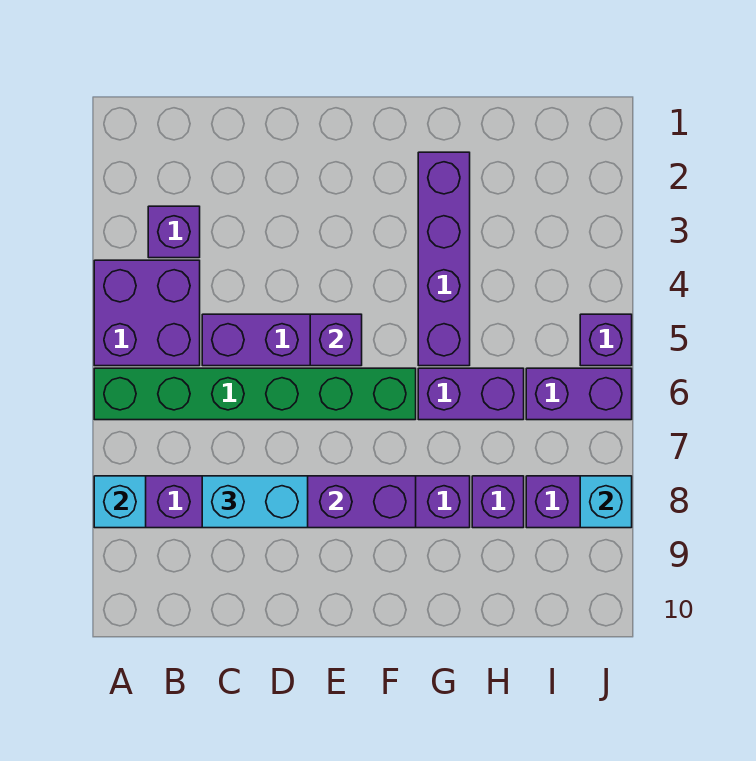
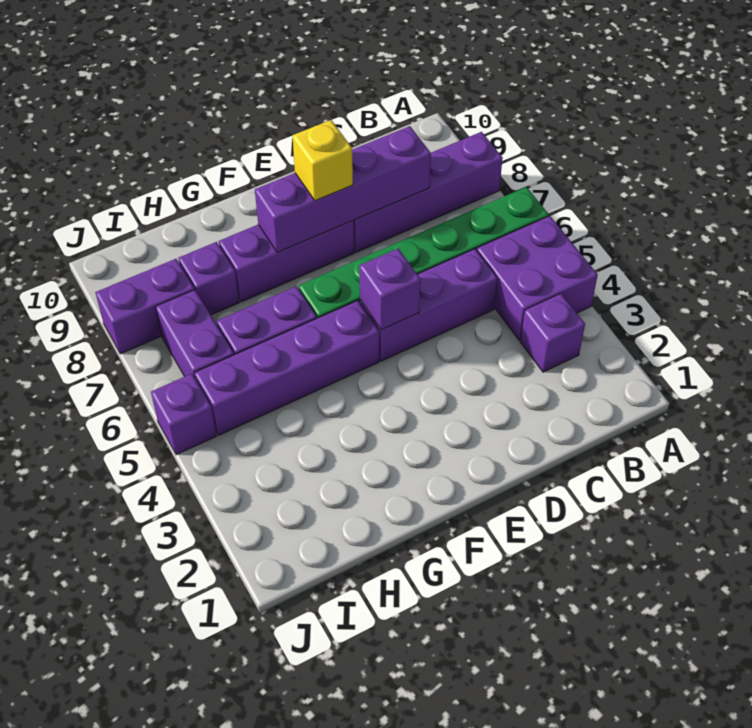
cyan brick A8 level 2 -> none
cyan brick C8:D8 level 3 -> none
none -> yellow brick E8 level 3
purple brick G2:G5 level 1 -> purple brick F5:I5 level 1
purple brick I6:J6 level 1 -> purple brick I6:I7 level 1
cyan brick J8 level 2 -> none

